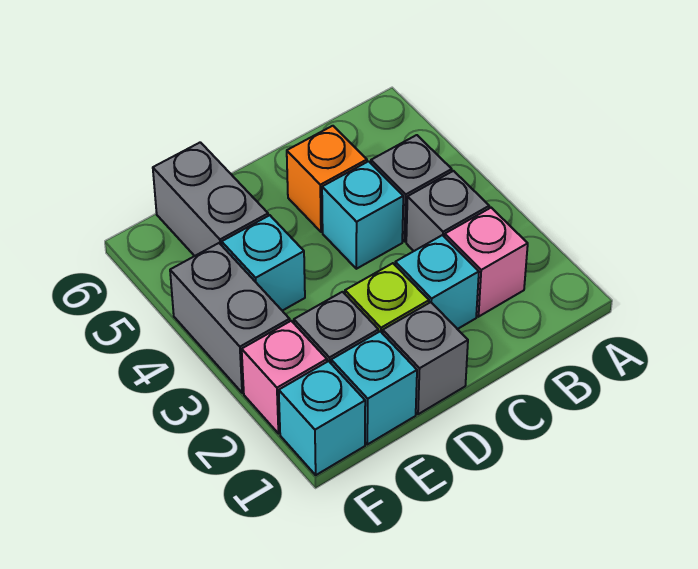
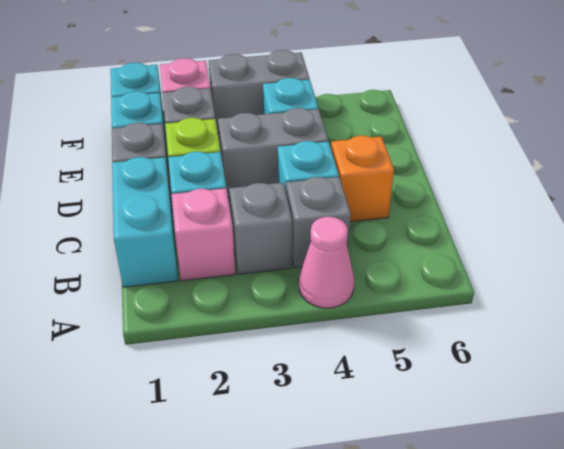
none -> pink cone A4 level 1
none -> cyan brick B1:C1 level 1
grey brick E5:E6 level 1 -> grey brick D3:D4 level 1

